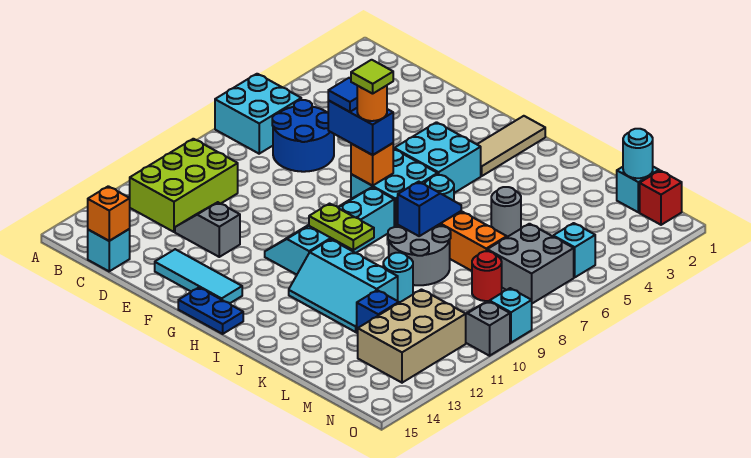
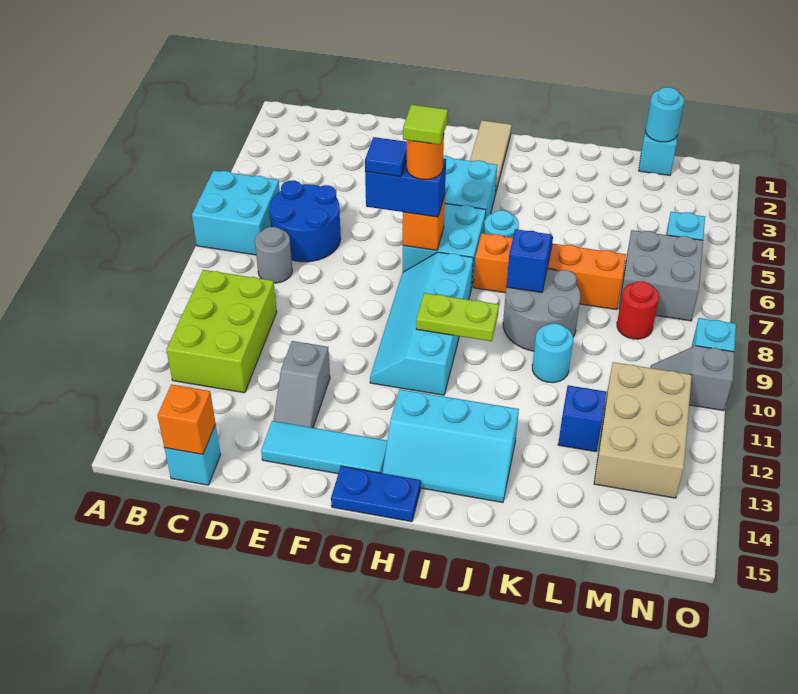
grey slope D12:E12 level 1 top E -> grey slope E12:E13 level 1 top 12
cyan slope I11:K12 level 1 top 11 -> cyan slope H13:J14 level 1 top 13
grey round brick K5 level 1 -> grey round brick C8 level 1
red brick N1 level 1 -> none

